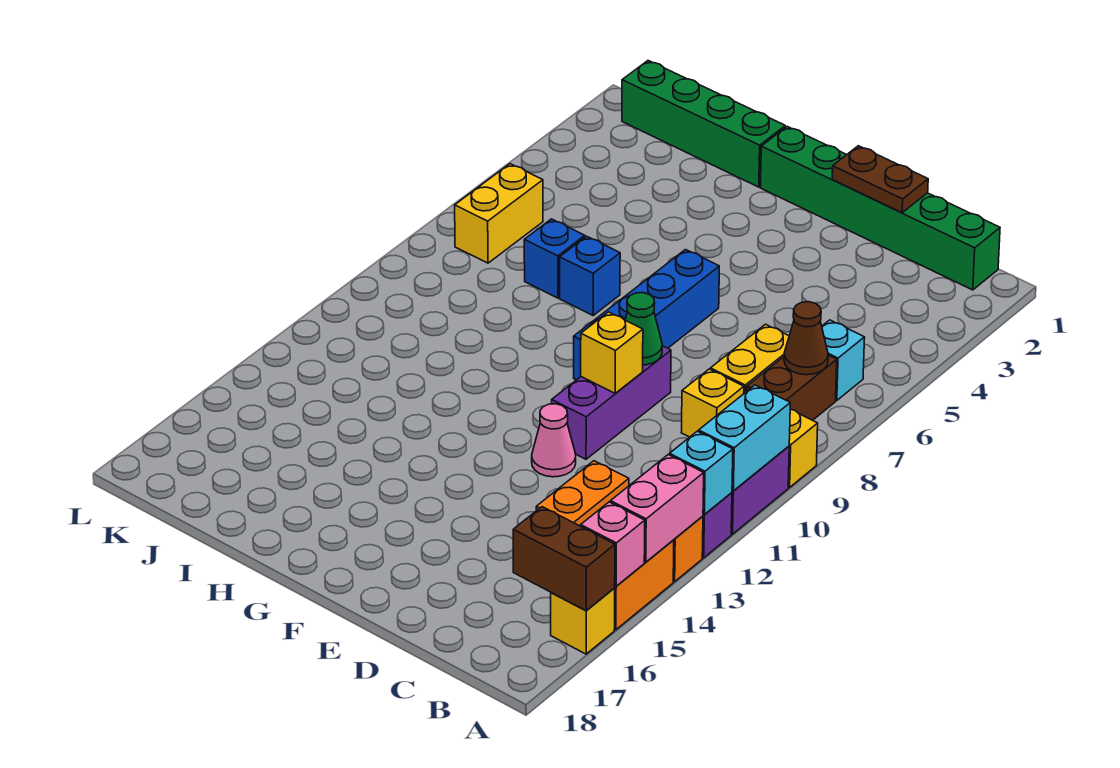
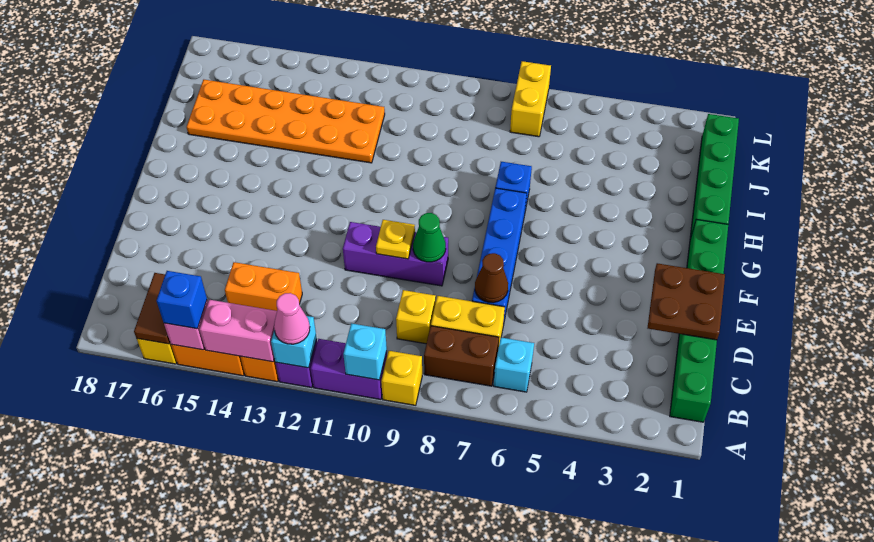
cyan brick A10:A11 level 2 -> cyan brick A10 level 2
brown brick A16:B16 level 2 -> brown tile A16:B16 level 2
brown cone B7 level 2 -> brown cone D7 level 2
brown plate D1:E1 level 2 -> brown plate D1:E2 level 2
yellow brick E10 level 2 -> yellow plate E10 level 2
pink cone E12 level 1 -> pink cone A12 level 3
blue brick F6:F9 level 1 -> blue brick D7:G7 level 1
blue brick I7 level 1 -> blue brick A15 level 3
none -> orange plate I12:J17 level 1
yellow brick K6:K7 level 1 -> yellow brick K7:L7 level 1

